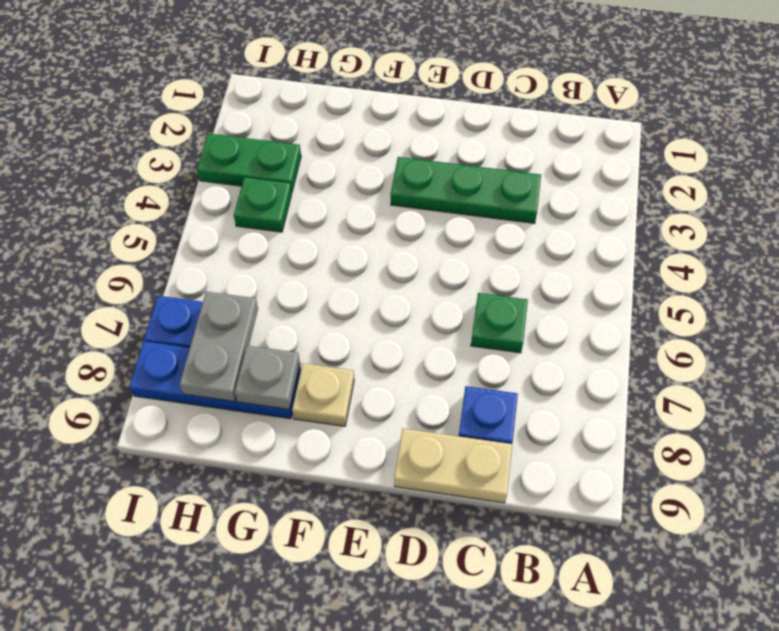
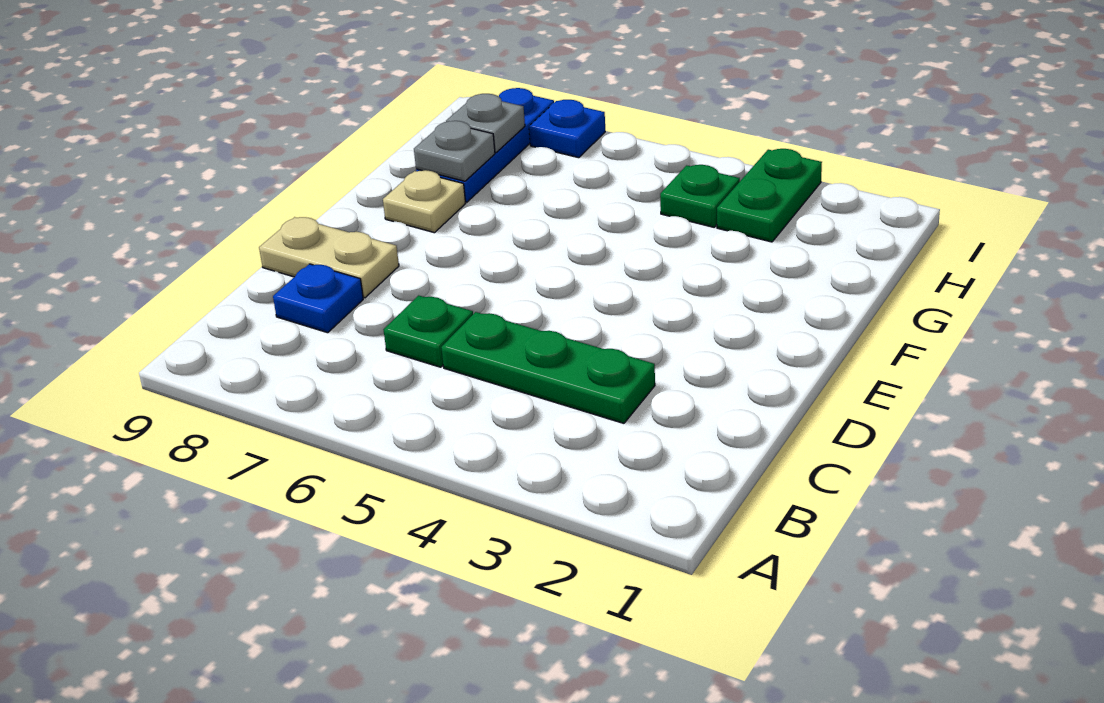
green plate C3:E3 level 1 -> green plate C3:C5 level 1
tan plate C9:D9 level 1 -> tan plate D8:D9 level 1
grey plate H7:H8 level 2 -> grey plate H8 level 2

